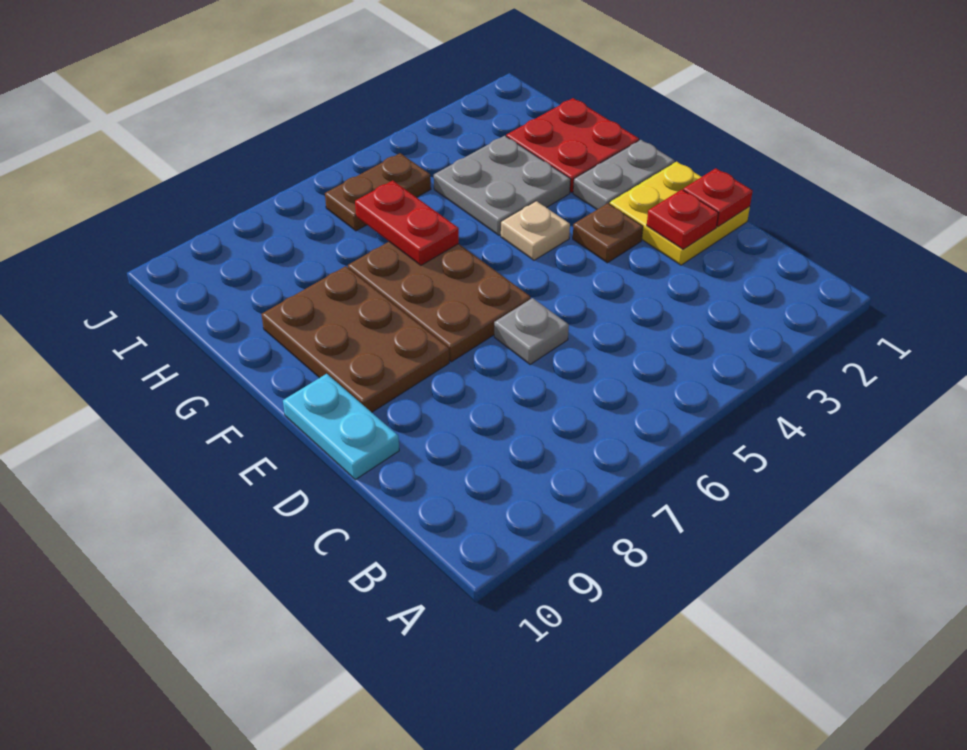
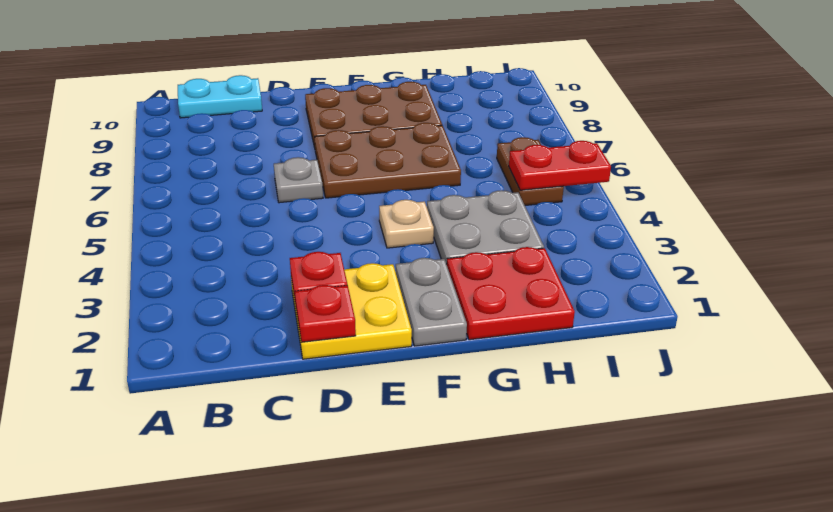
cyan plate D10:E10 level 1 -> cyan plate B10:C10 level 1
brown plate E3 level 1 -> none
red plate G6:H6 level 2 -> red plate I5:J5 level 2

